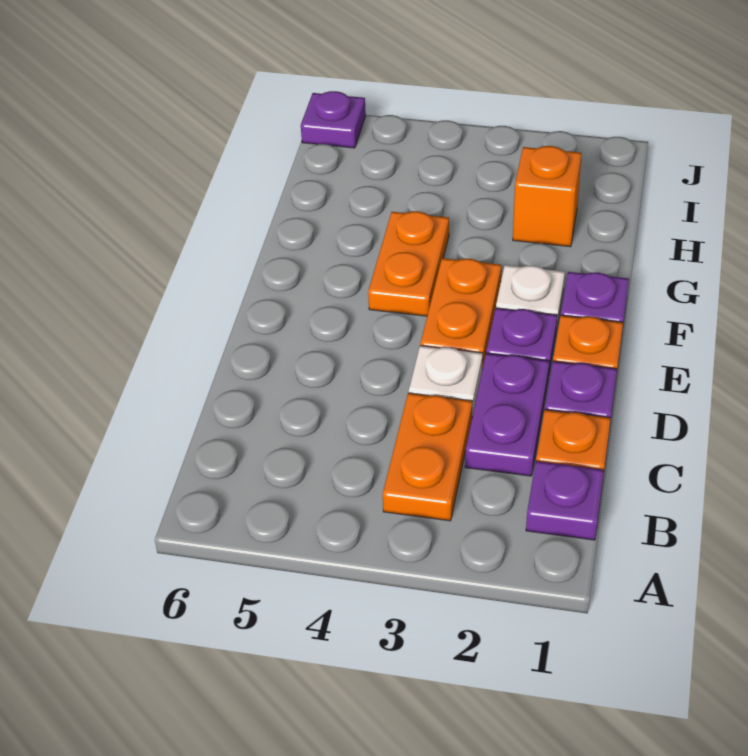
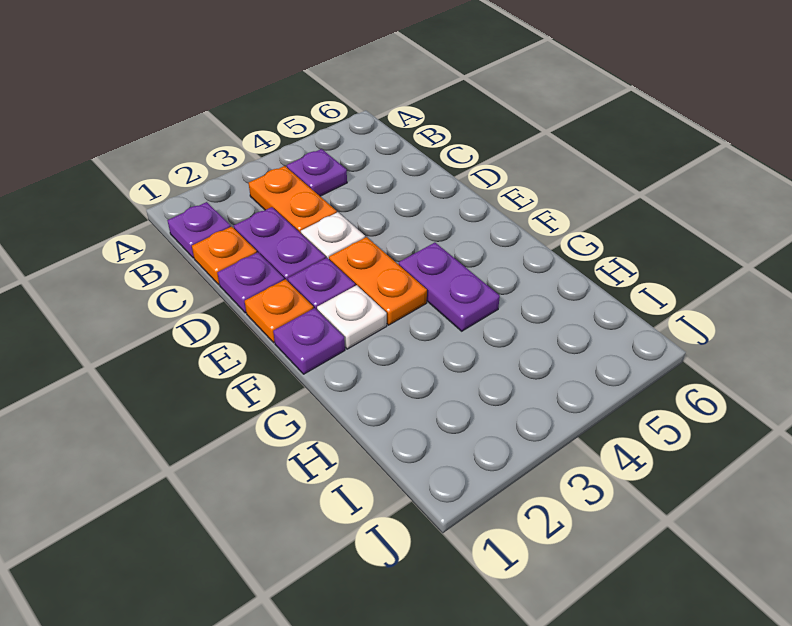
orange plate F4:G4 level 1 -> purple plate F4:G4 level 1
orange brick H2 level 1 -> none
purple plate J6 level 1 -> purple plate B4 level 1

